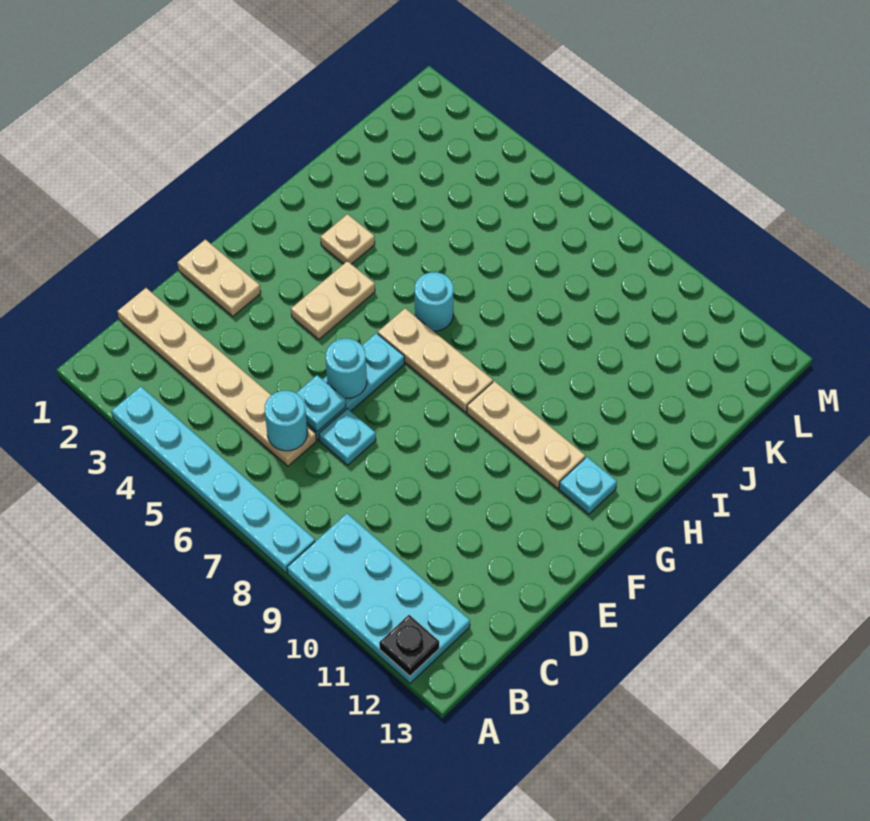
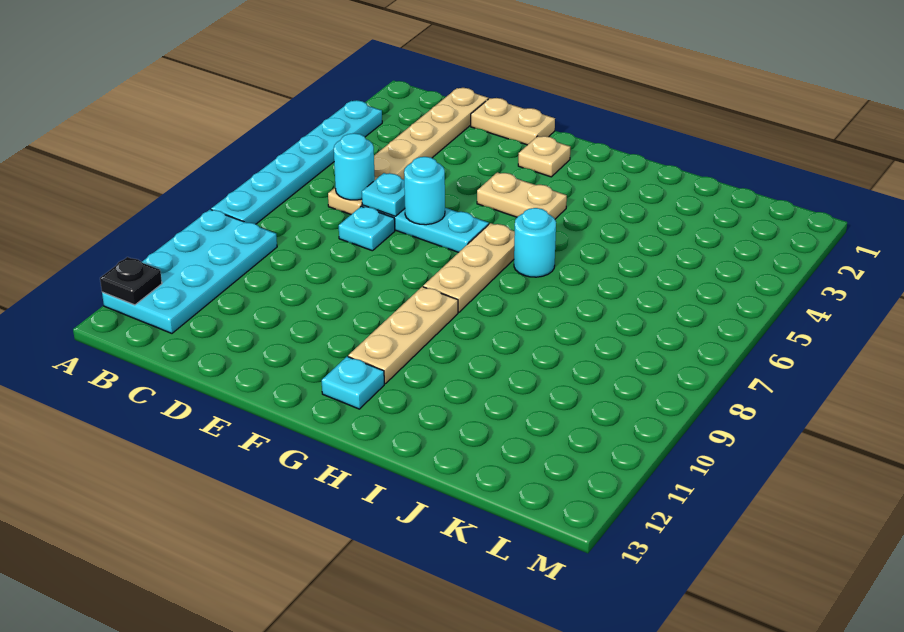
tan plate E1:E2 level 1 -> tan plate D1:E1 level 1
tan plate H3 level 1 -> tan plate F2 level 1

